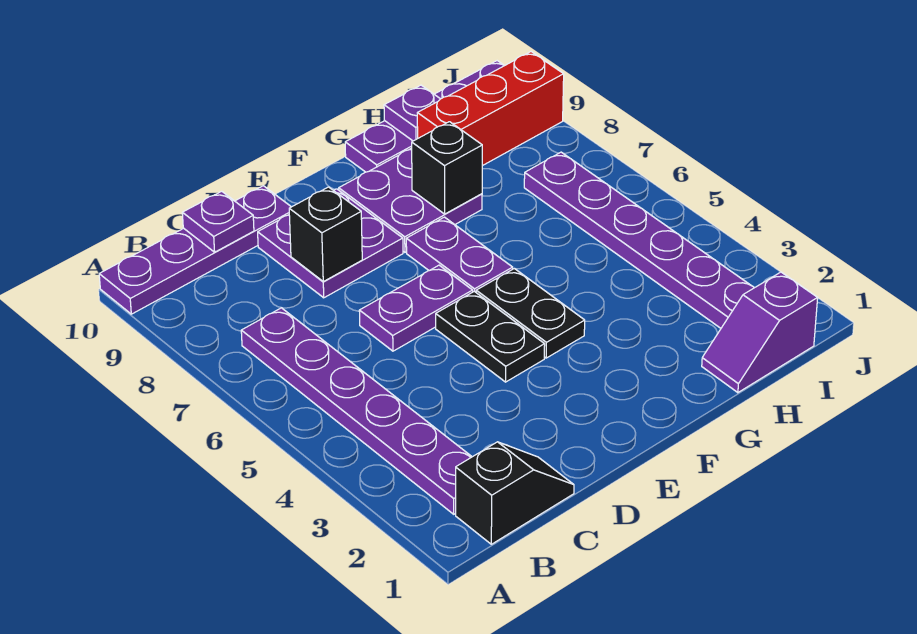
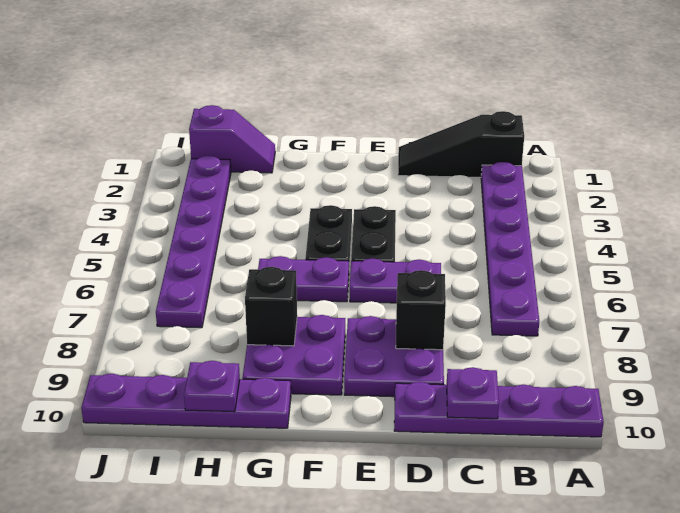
black slope B1:C1 level 1 top B -> black slope B1:D1 level 1 top B
purple plate F6:F7 level 1 -> purple plate F6:G6 level 1
red brick H9:J9 level 1 -> none

